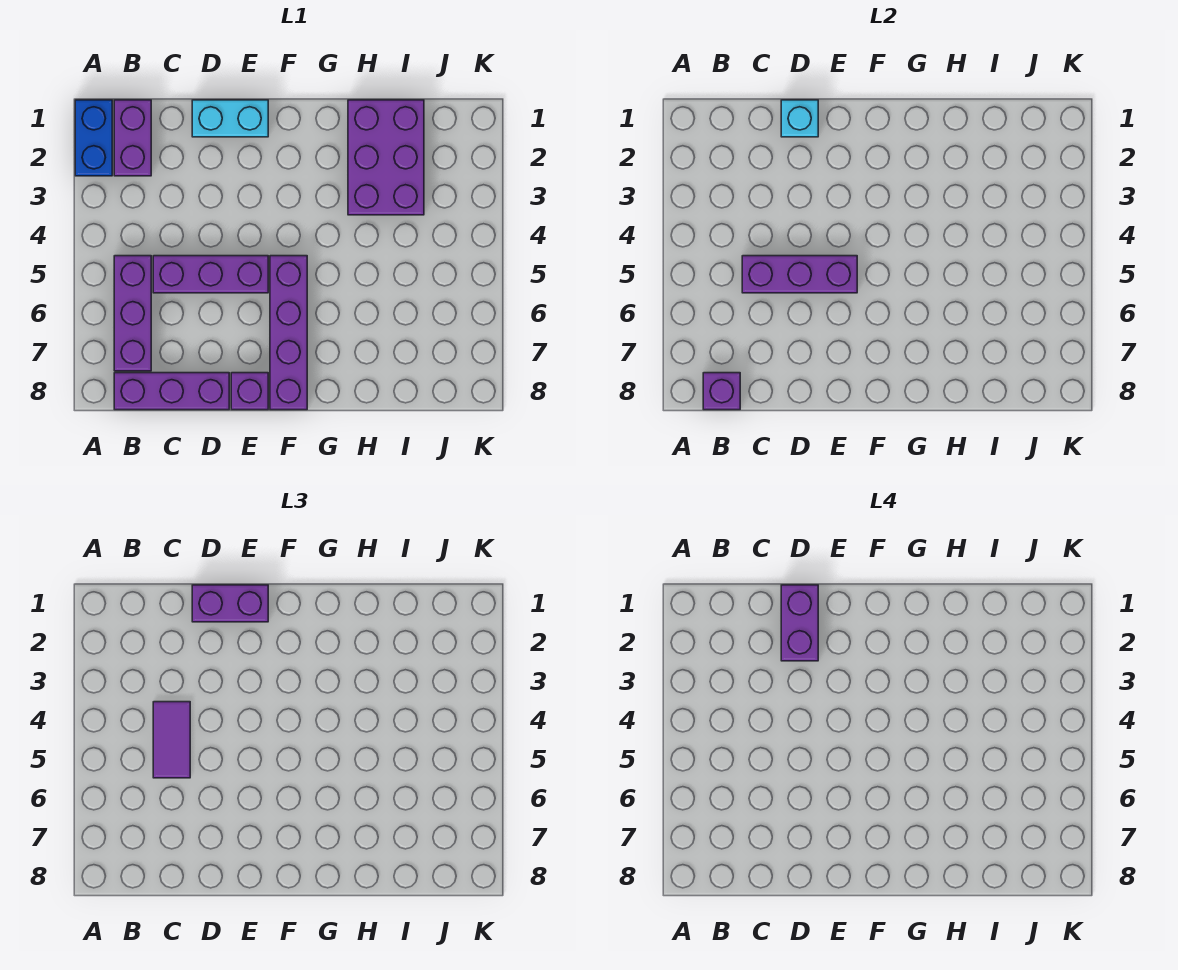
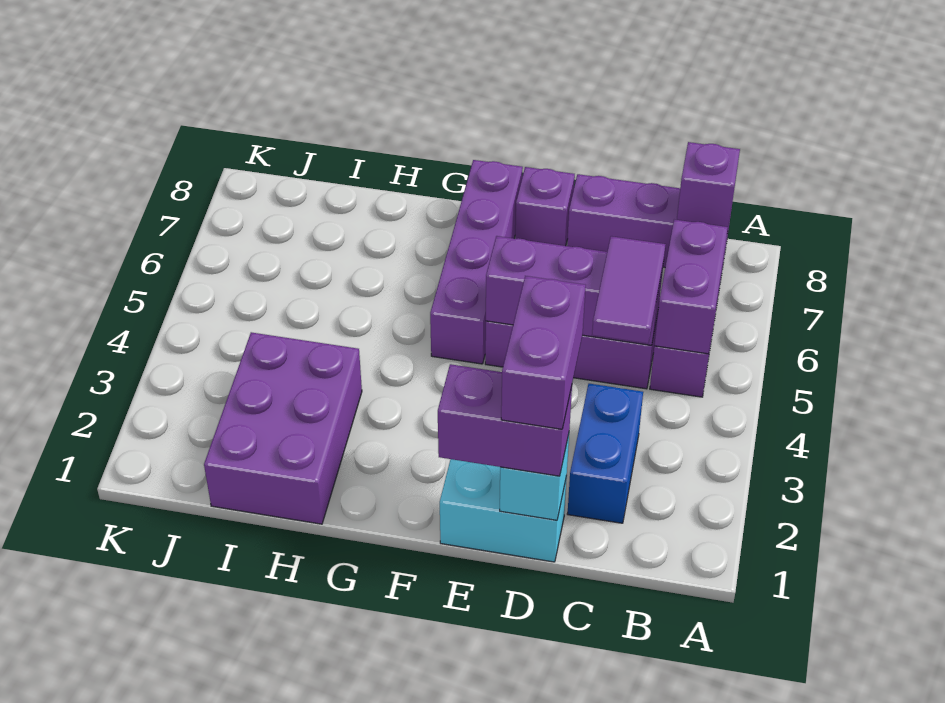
blue brick A1:A2 level 1 -> blue brick C2:C3 level 1
purple brick B1:B2 level 1 -> purple brick B5:B6 level 2

